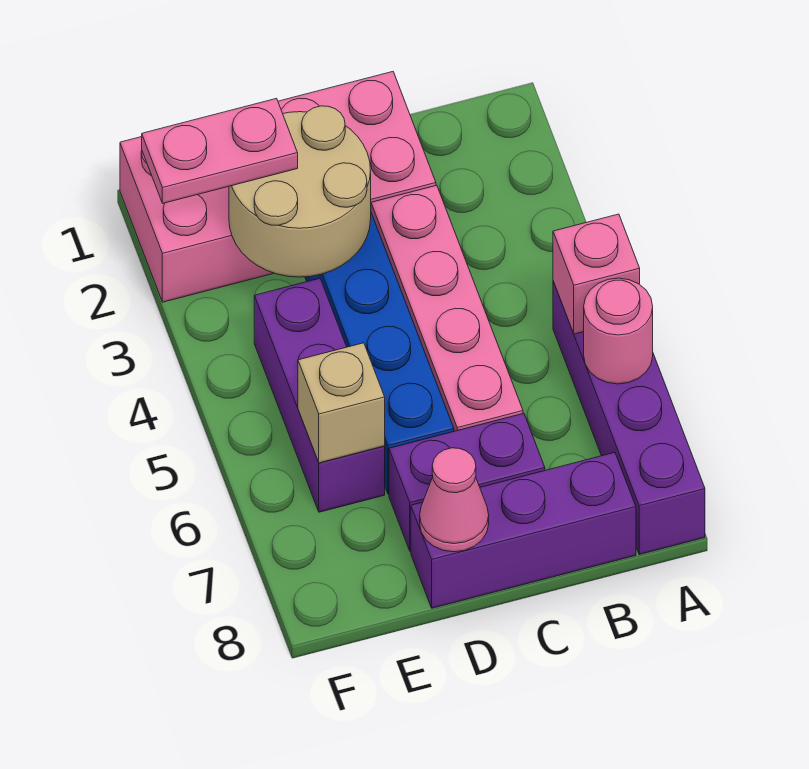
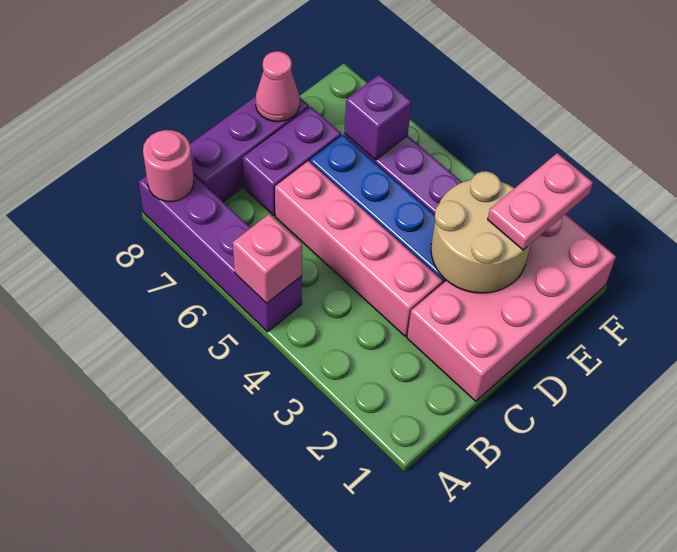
pink round brick A6 level 2 -> pink round brick A8 level 2
tan brick E6 level 2 -> purple brick E6 level 2

